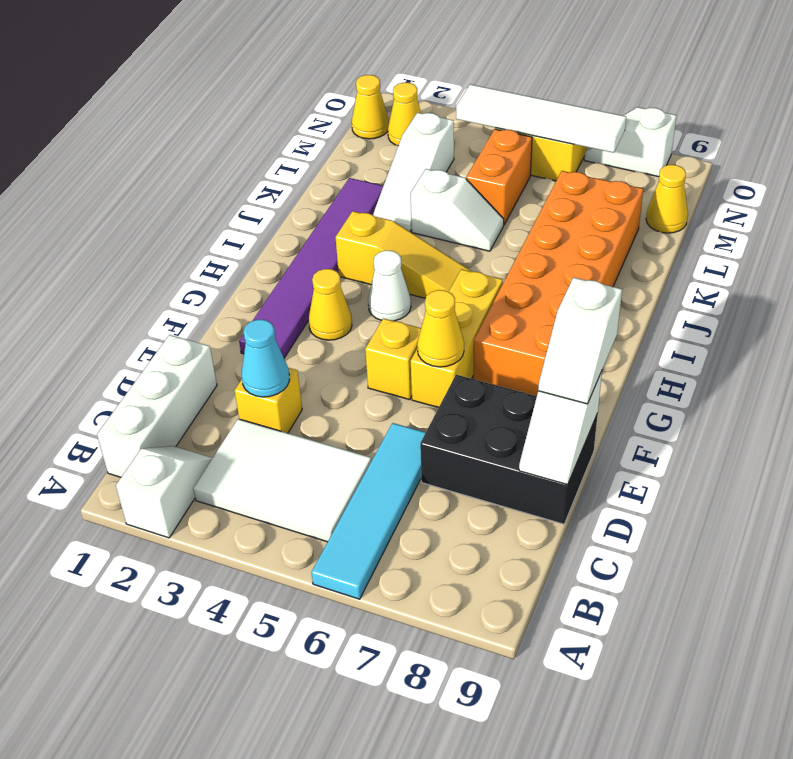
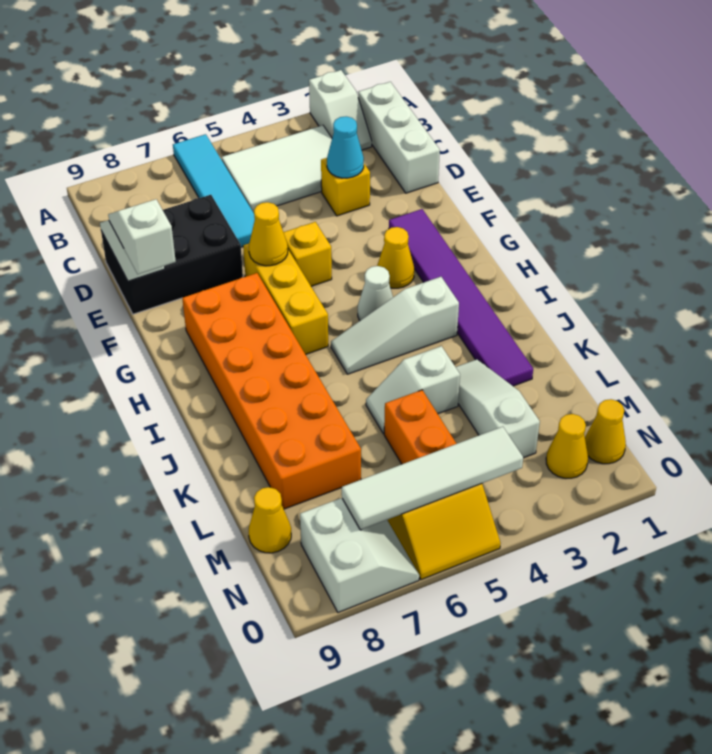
yellow slope I3:I5 level 1 top 3 -> white slope I3:I5 level 1 top 3
white slope O7:O8 level 1 top 8 -> white slope N7:O8 level 1 top 8

